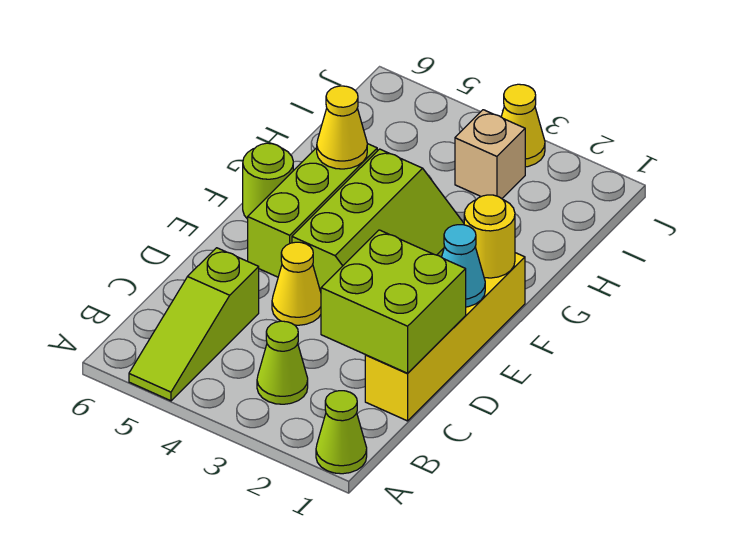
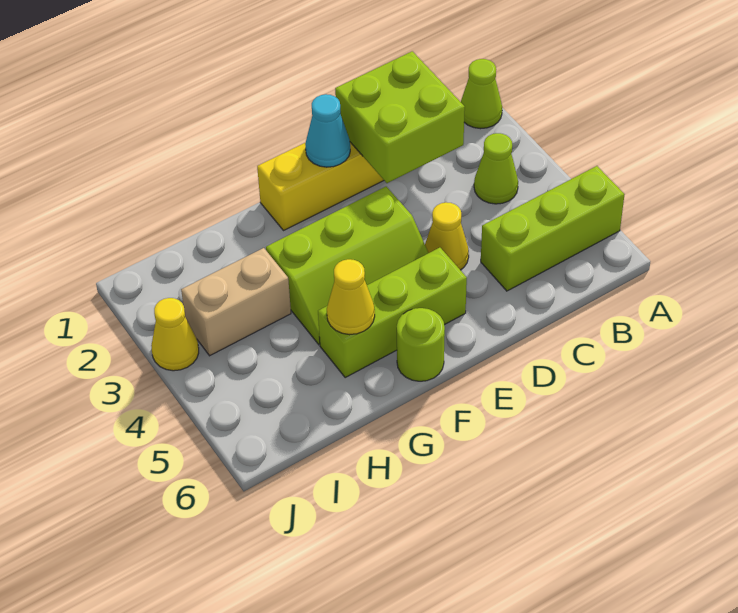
lime slope A5:C5 level 1 top C -> lime brick A5:C5 level 1
lime slope E3:G4 level 1 top 4 -> lime slope E3:G4 level 1 top 3
yellow round brick F1 level 2 -> none
tan brick I3 level 1 -> tan brick H3:I3 level 1

